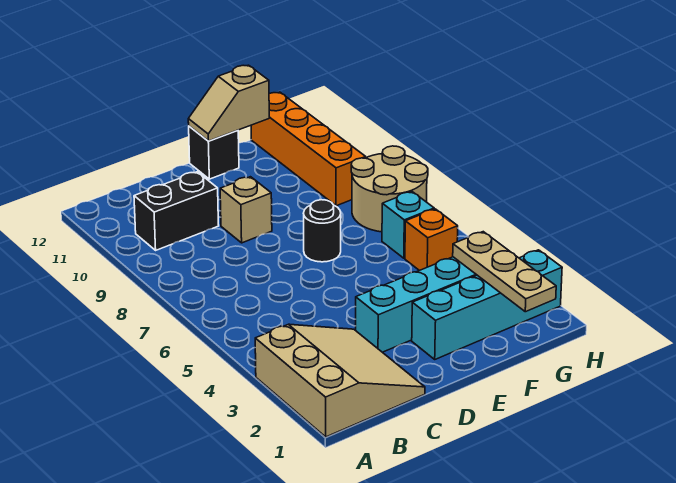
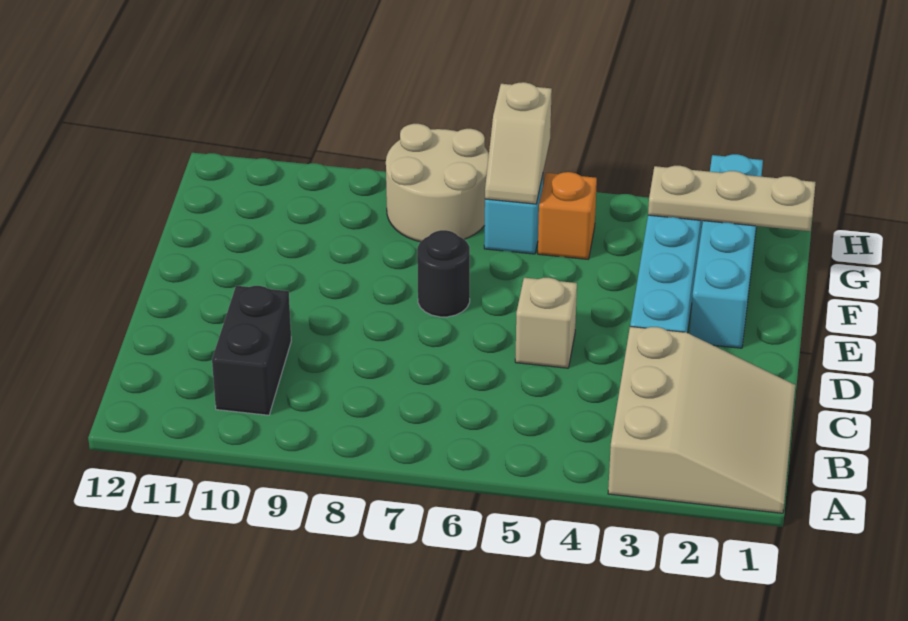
tan slope A1:C3 level 1 top A -> tan slope A1:C3 level 1 top 3
tan brick D9 level 1 -> tan brick D5 level 1
black brick E12 level 1 -> none
tan slope E12:F12 level 2 top F -> tan slope G6:H6 level 2 top H
orange brick G9:G12 level 1 -> none

